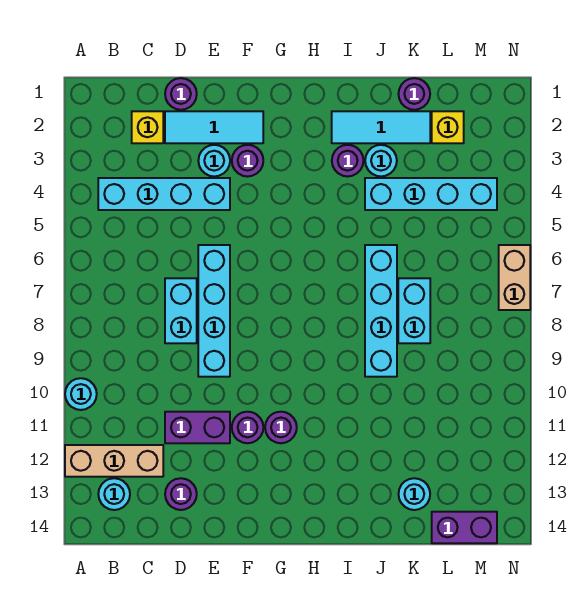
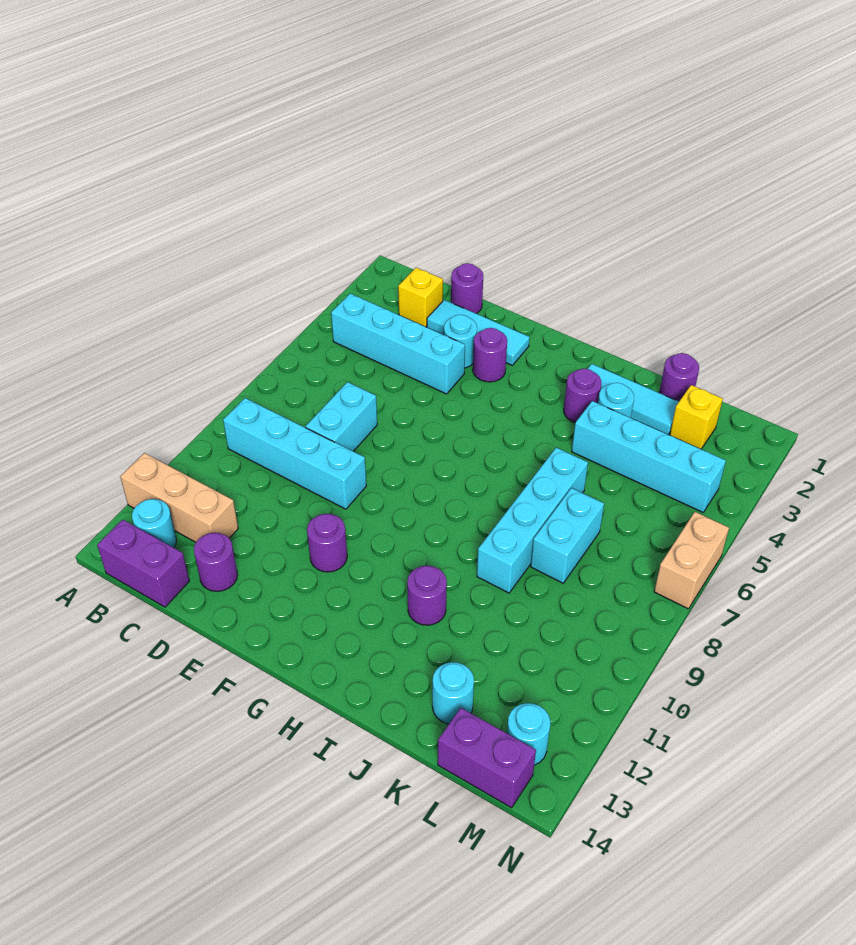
cyan round brick A10 level 1 -> cyan round brick M13 level 1
purple brick D11:E11 level 1 -> purple brick B14:C14 level 1
cyan brick E6:E9 level 1 -> cyan brick B9:E9 level 1
purple round brick G11 level 1 -> purple round brick I11 level 1

